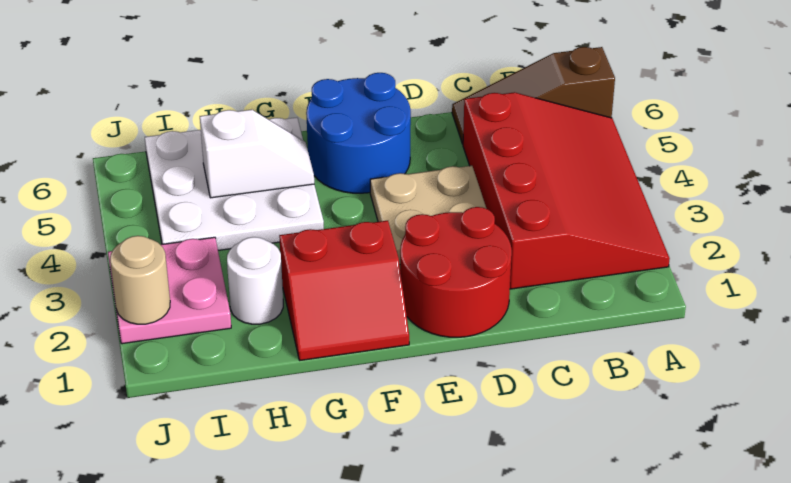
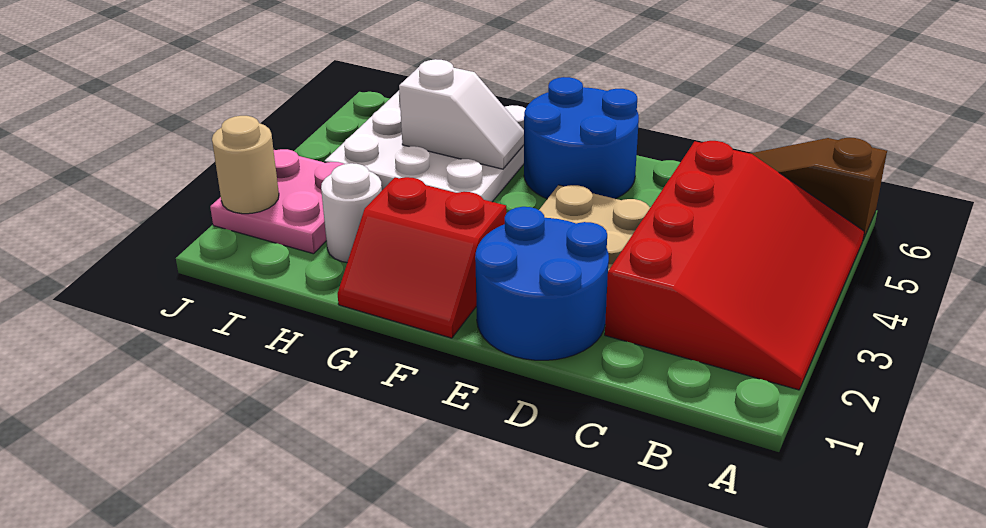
red round brick D1:E2 level 1 -> blue round brick D1:E2 level 1

